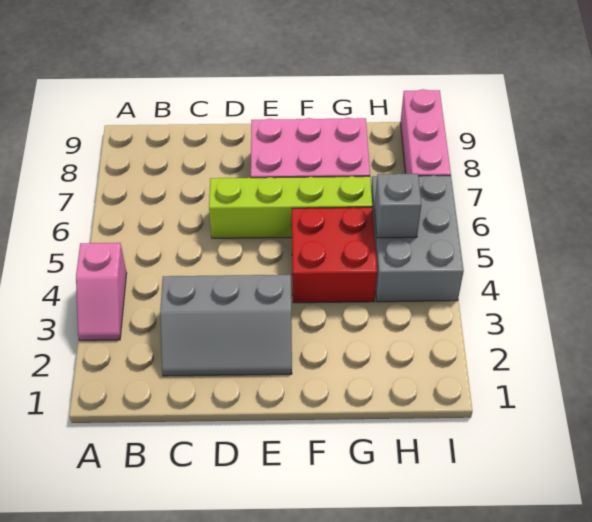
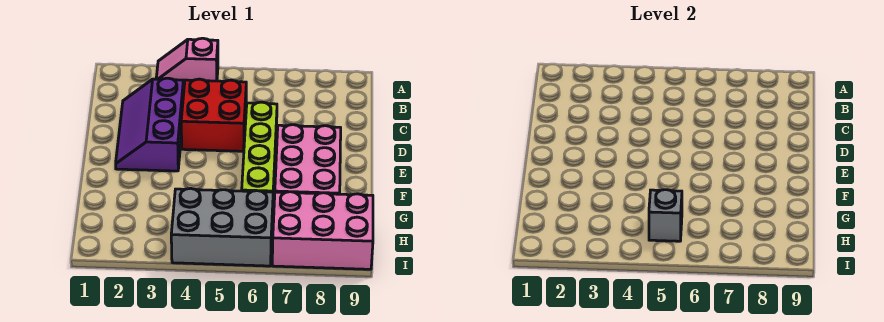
grey slope C2:E3 level 1 top 3 -> purple slope C2:E3 level 1 top 3
red brick F4:G5 level 1 -> red brick C4:D5 level 1
pink brick I7:I9 level 1 -> pink brick H7:I9 level 1

